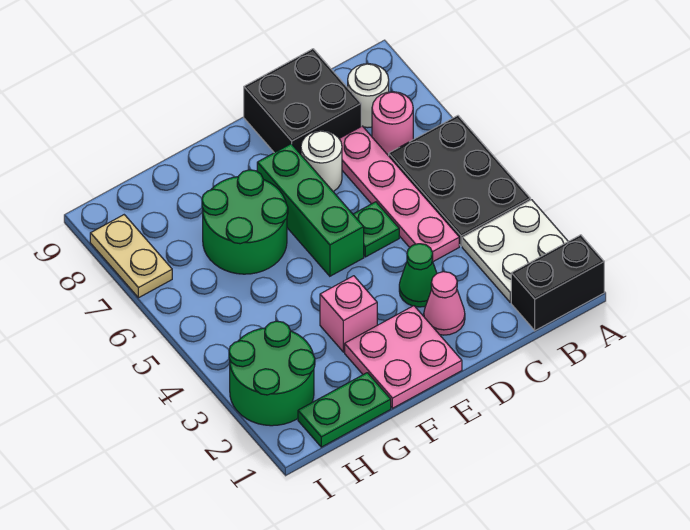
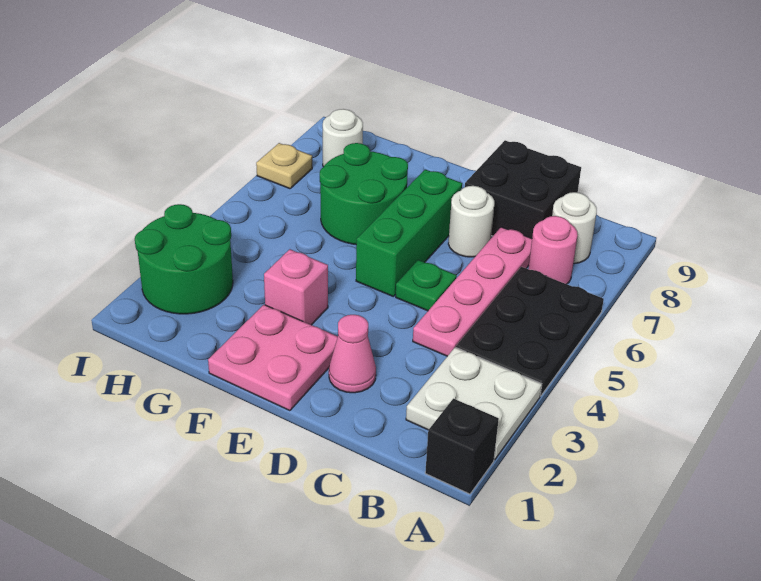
black brick A1:B1 level 1 -> black brick A1 level 1
green cone D3 level 1 -> none
green plate G1:H1 level 1 -> none
none -> white round brick H8 level 1
tan plate I7:I8 level 1 -> tan plate I7 level 1

